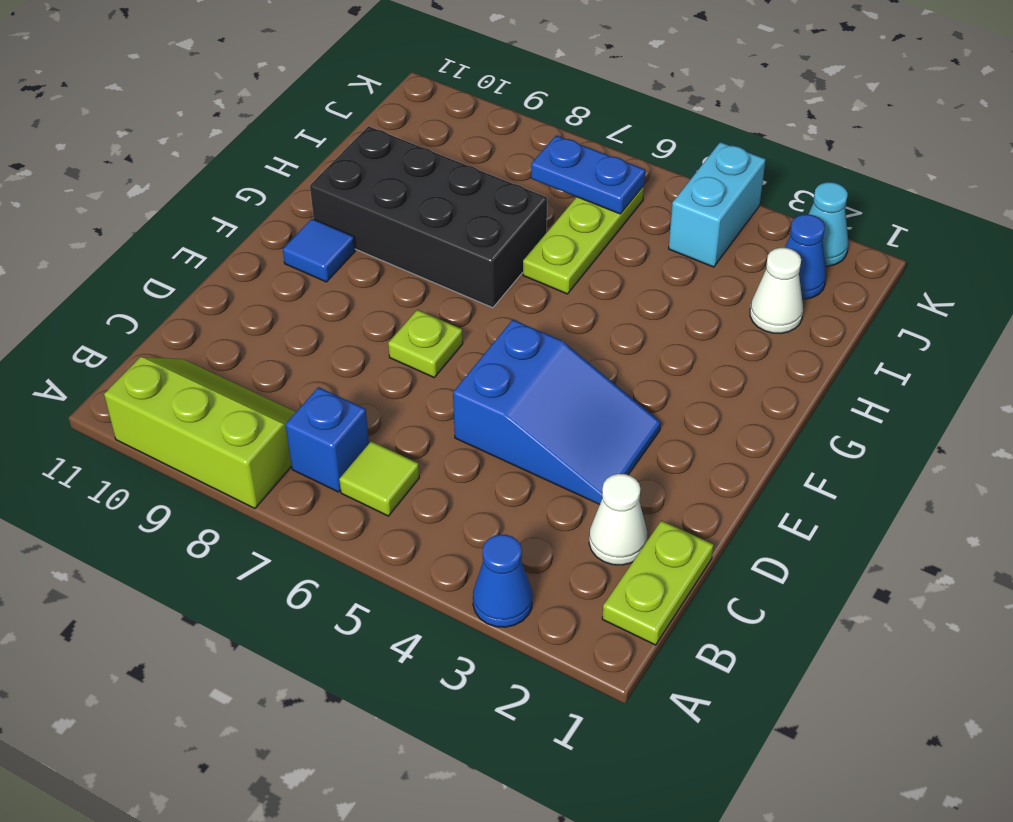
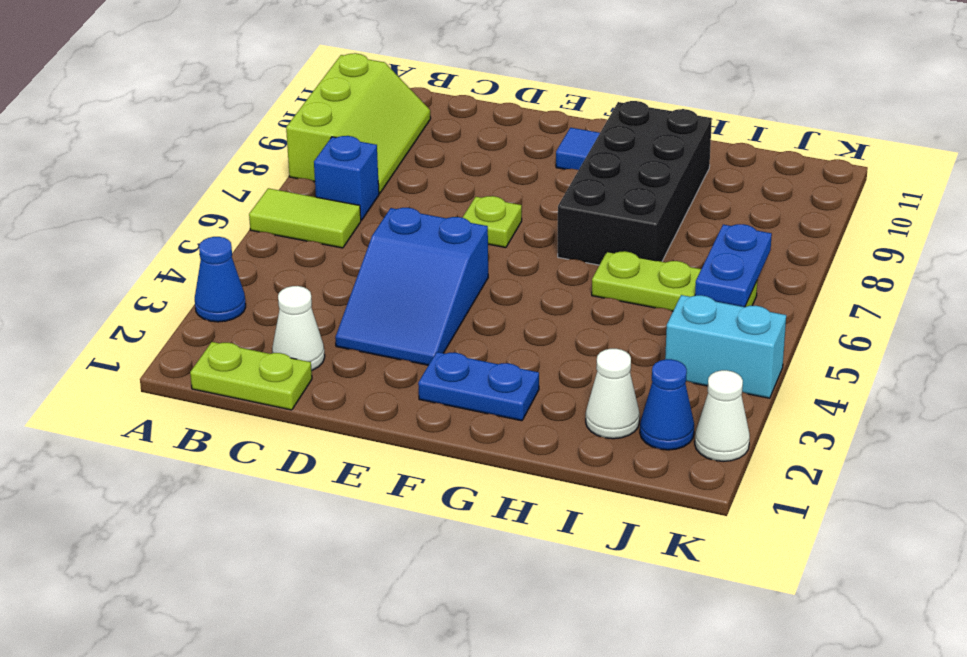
lime tile B6 level 1 -> lime tile A6:B6 level 1
none -> blue plate F2:G2 level 1
cyan cone K2 level 1 -> white cone K2 level 1

